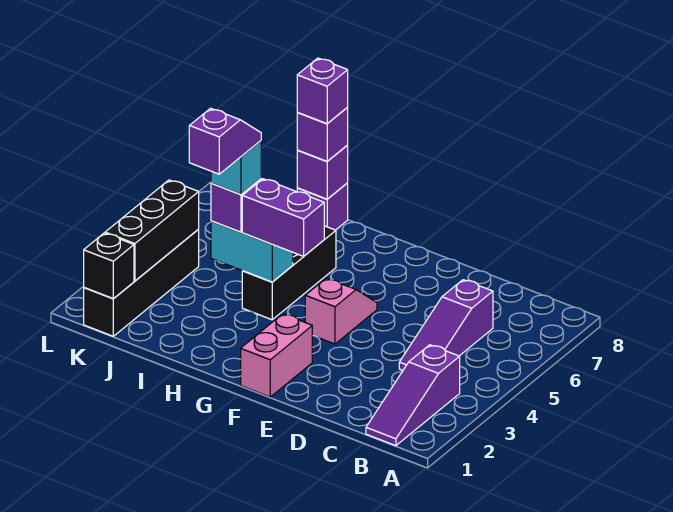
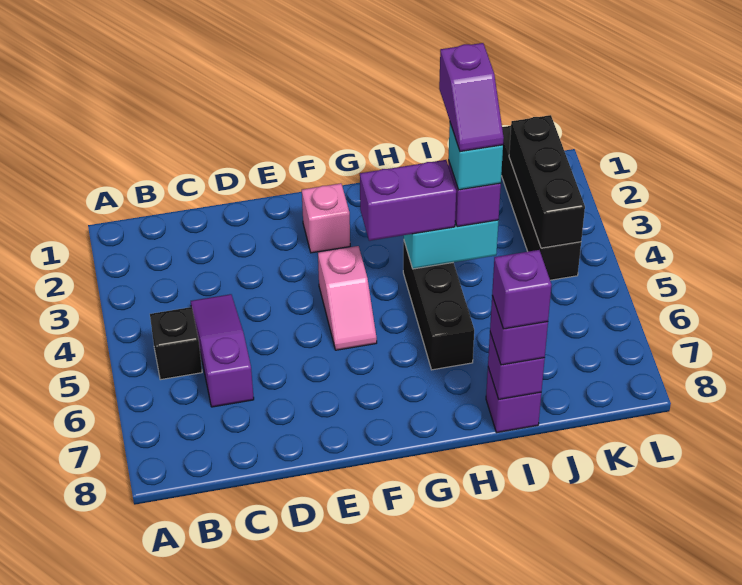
purple slope B1:B3 level 1 top 3 -> none
pink brick F1:F2 level 1 -> pink brick F2 level 1
black brick K1 level 2 -> black brick B5 level 1

